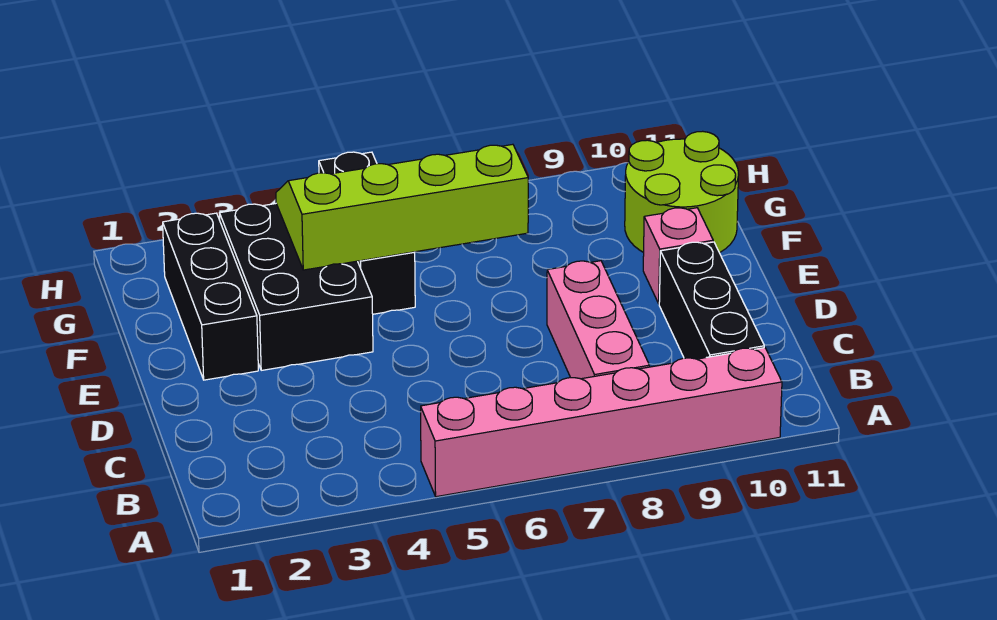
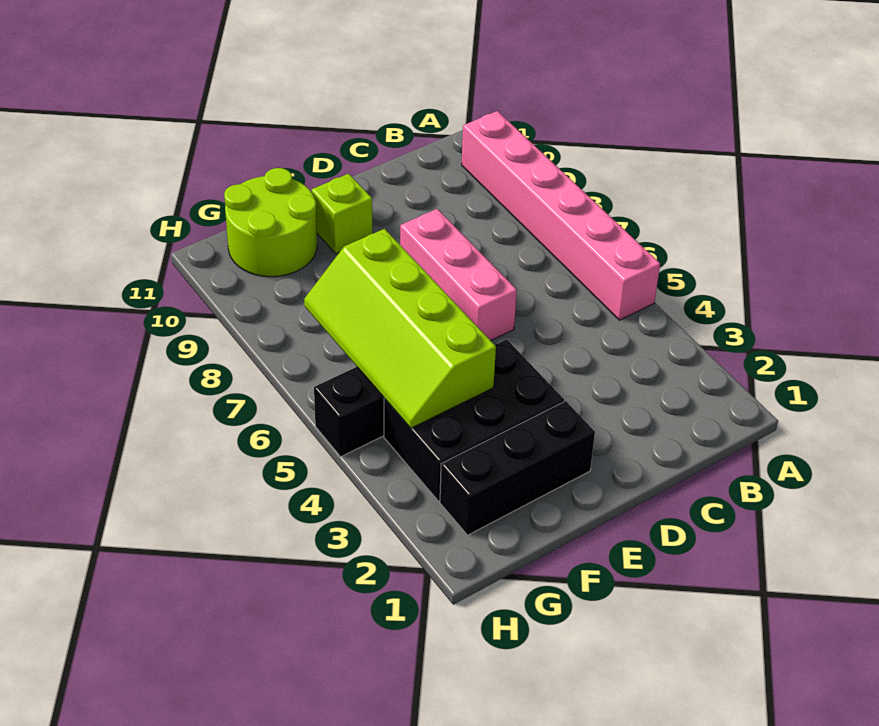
pink brick B8:D8 level 1 -> pink brick D6:D8 level 1
black brick B10:D10 level 1 -> none
pink brick E10 level 1 -> lime brick E10 level 1

